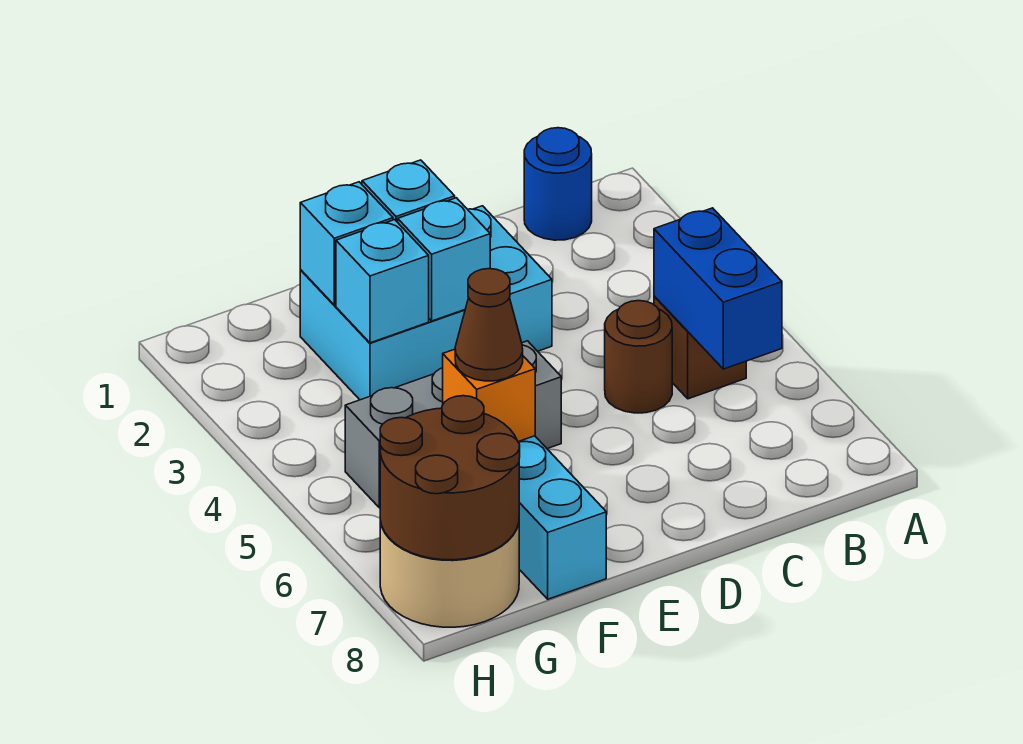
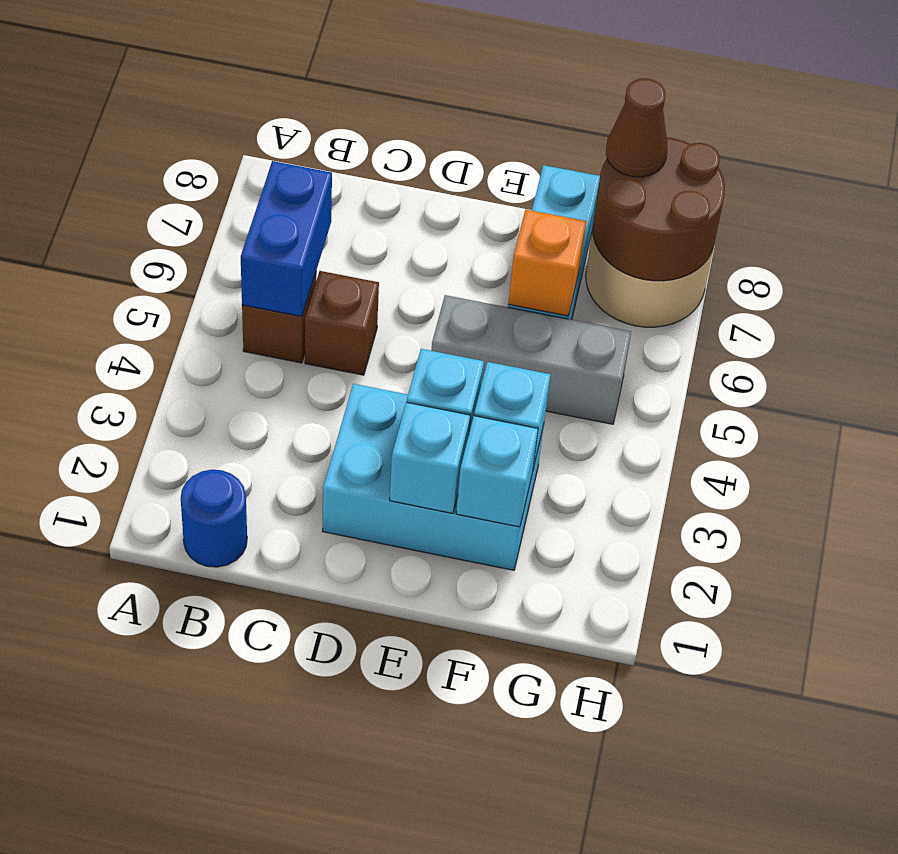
brown round brick C5 level 1 -> brown brick C5 level 1
brown cone F6 level 3 -> brown cone G8 level 3

